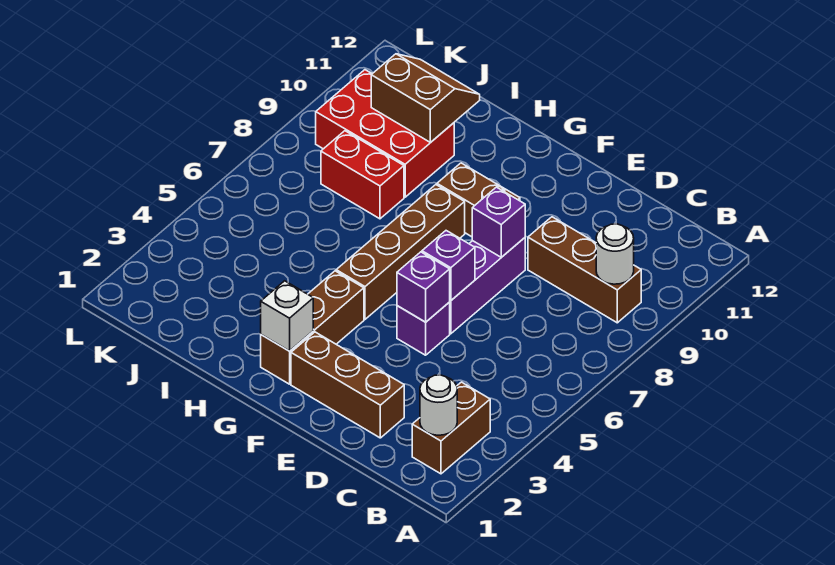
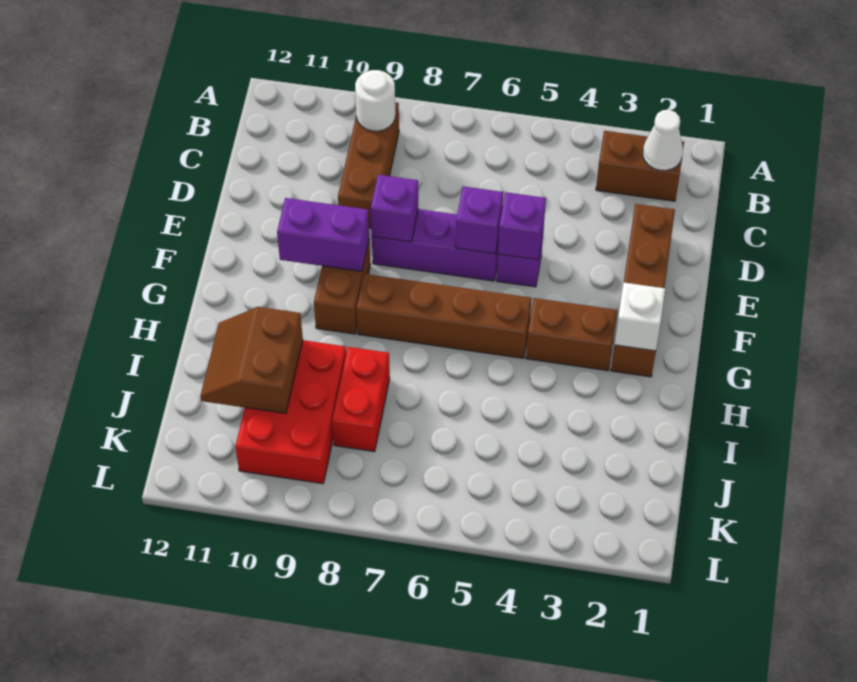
white round brick B2 level 2 -> white cone B2 level 2
none -> purple brick F9:F10 level 2

